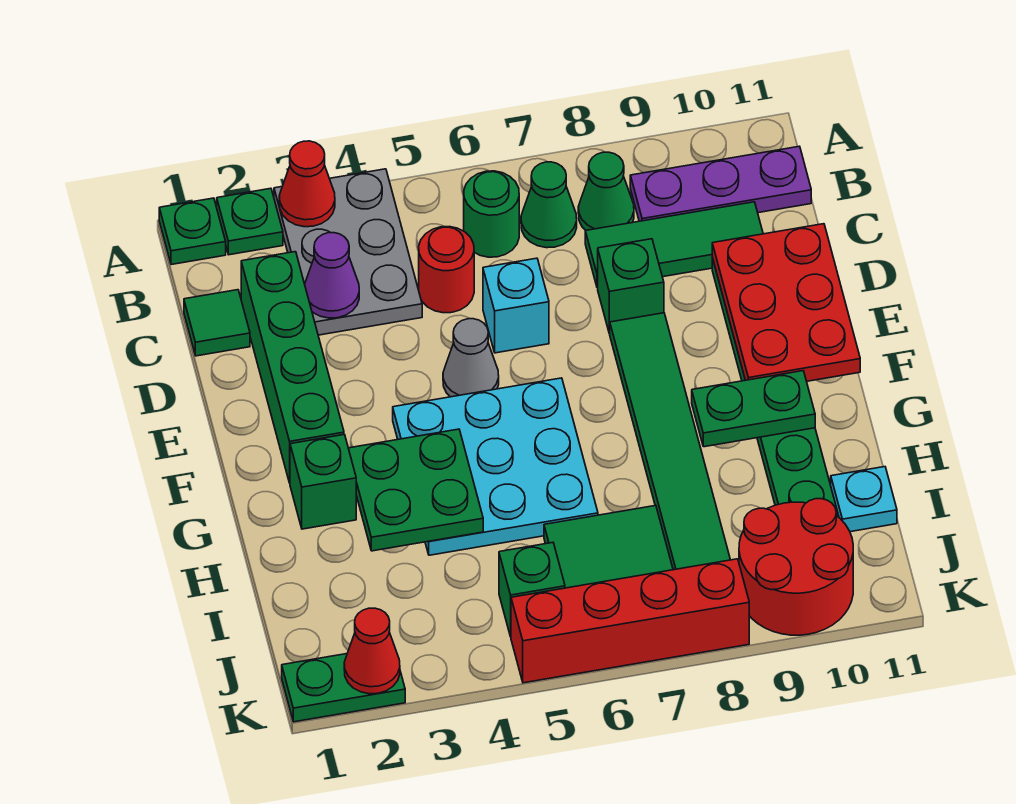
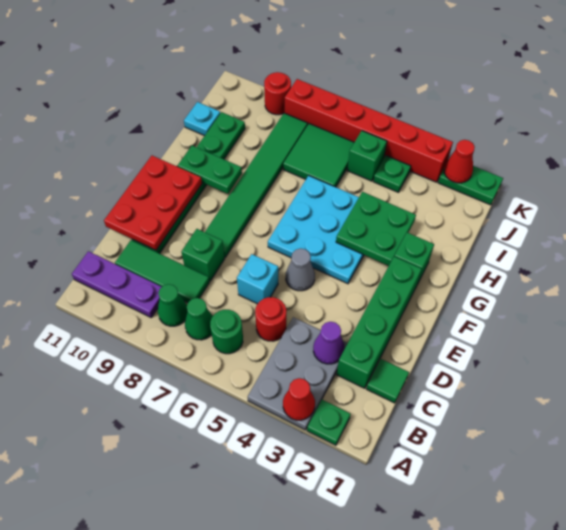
green plate A1 level 1 -> green plate J4 level 1
red round brick J9:K10 level 1 -> red round brick K9 level 1
red brick K5:K8 level 1 -> red brick K3:K8 level 1

